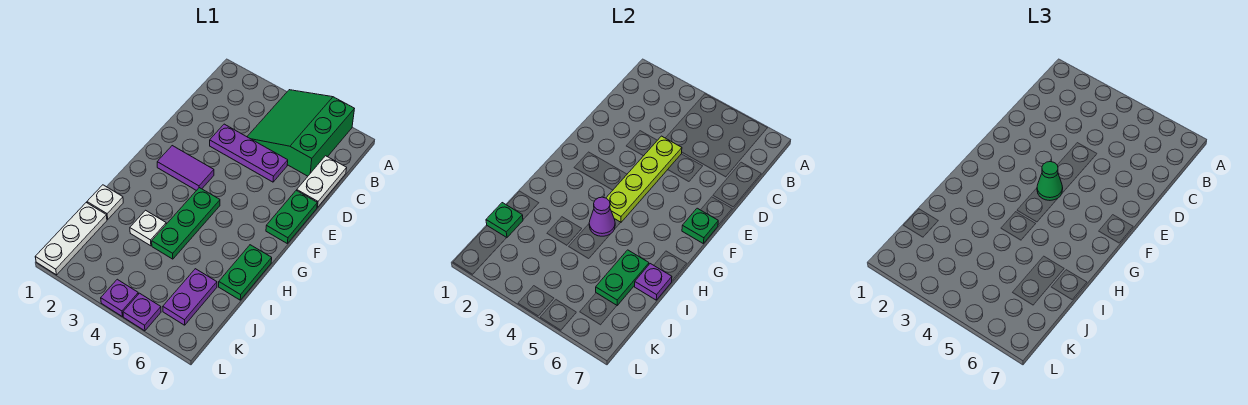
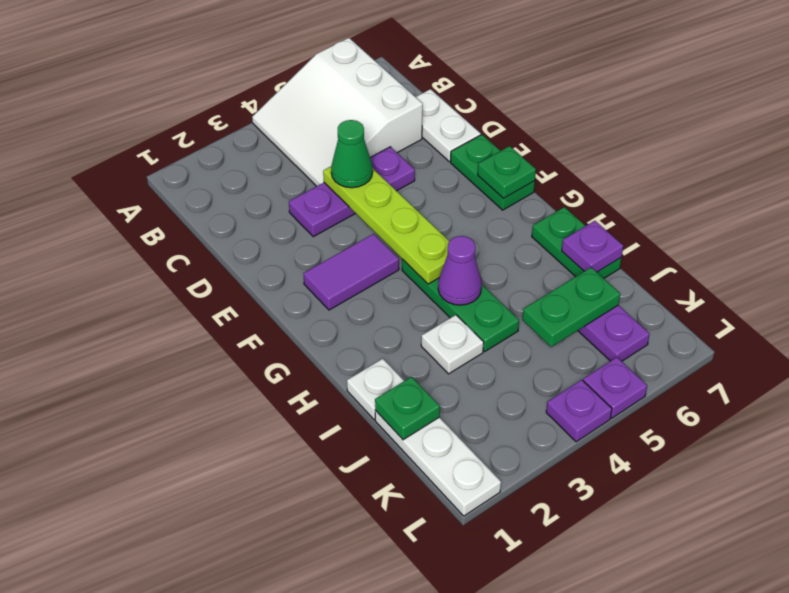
green slope A4:C6 level 1 top 6 -> white slope A4:C6 level 1 top 6
green cone F4 level 3 -> green cone D4 level 3
green plate I6:J6 level 2 -> green plate J5:J6 level 2

